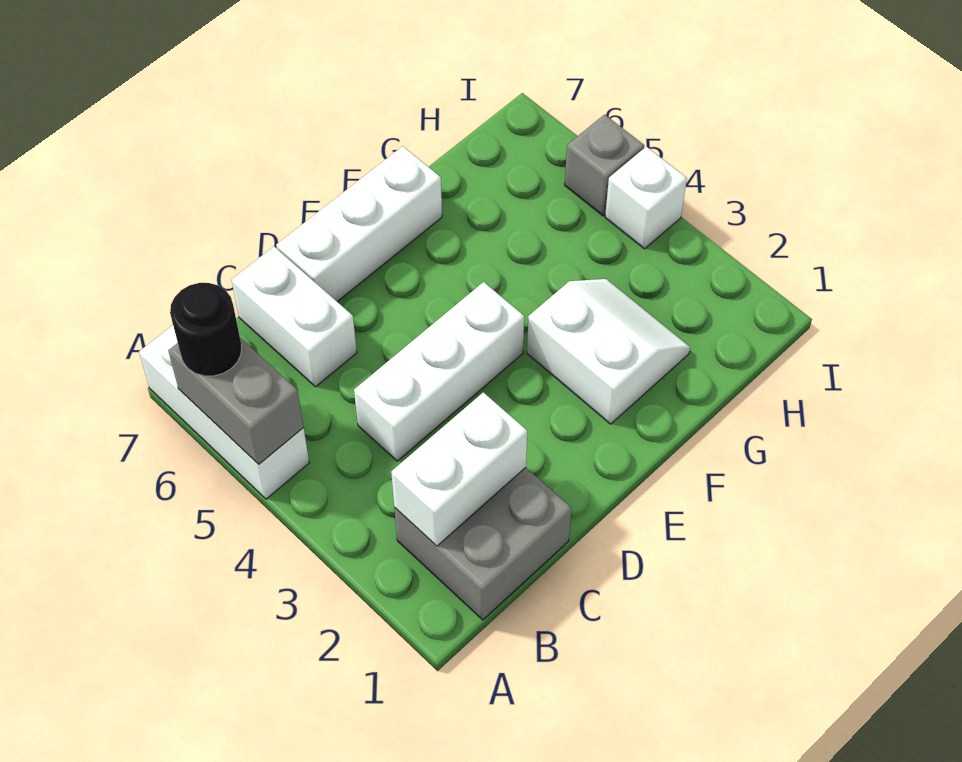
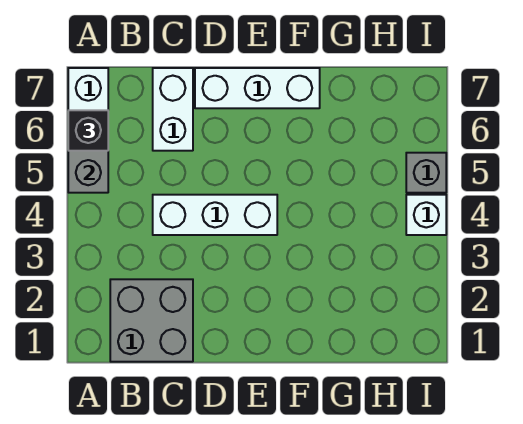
black round brick A6 level 3 -> black brick A6 level 3
white brick B2:C2 level 2 -> none
white slope F2:G3 level 1 top F -> none

